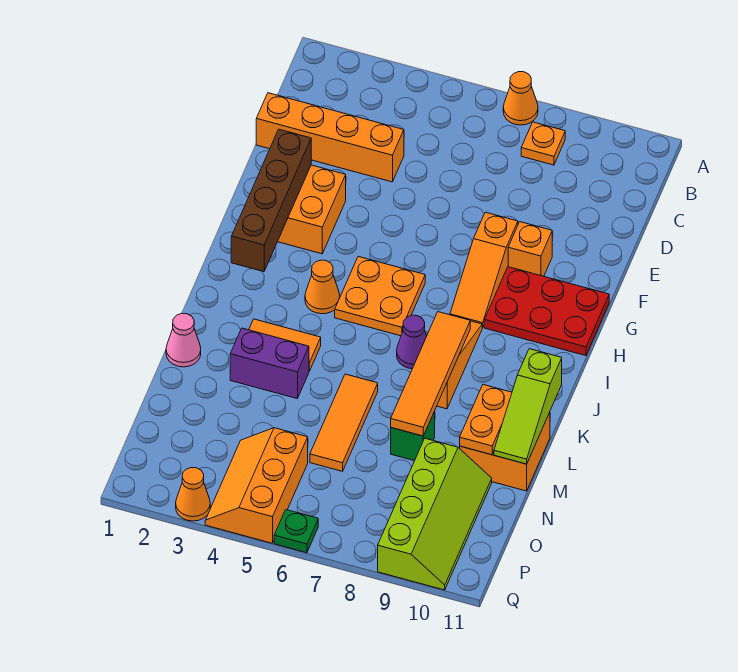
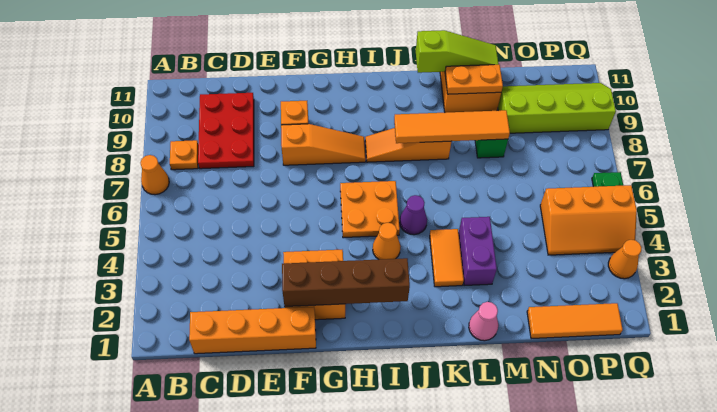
orange brick D1:D4 level 1 -> orange brick C1:F1 level 1
red plate G9:H11 level 1 -> red plate C8:D10 level 1
purple cone J7 level 1 -> purple cone J5 level 1
orange tile L6:N6 level 1 -> orange tile N1:P1 level 1

